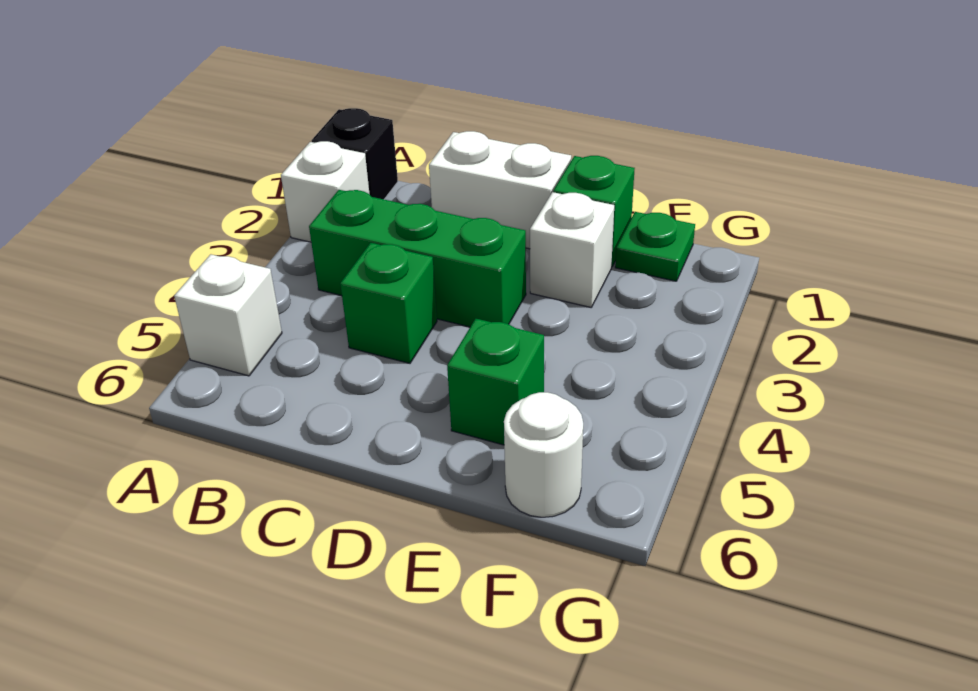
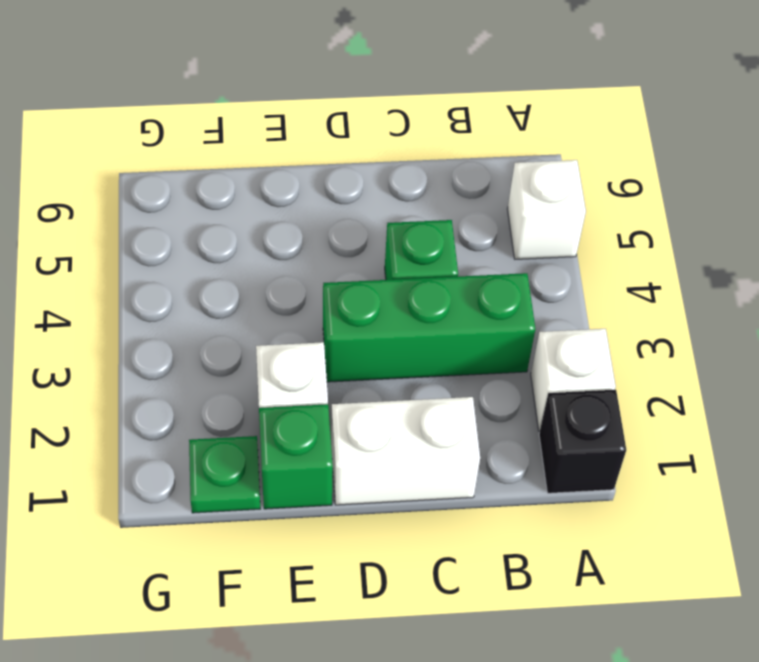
green brick E5 level 1 -> none
white round brick F6 level 1 -> none

